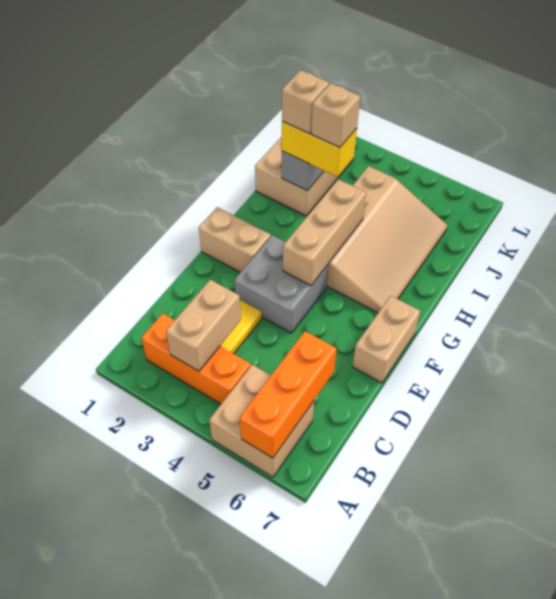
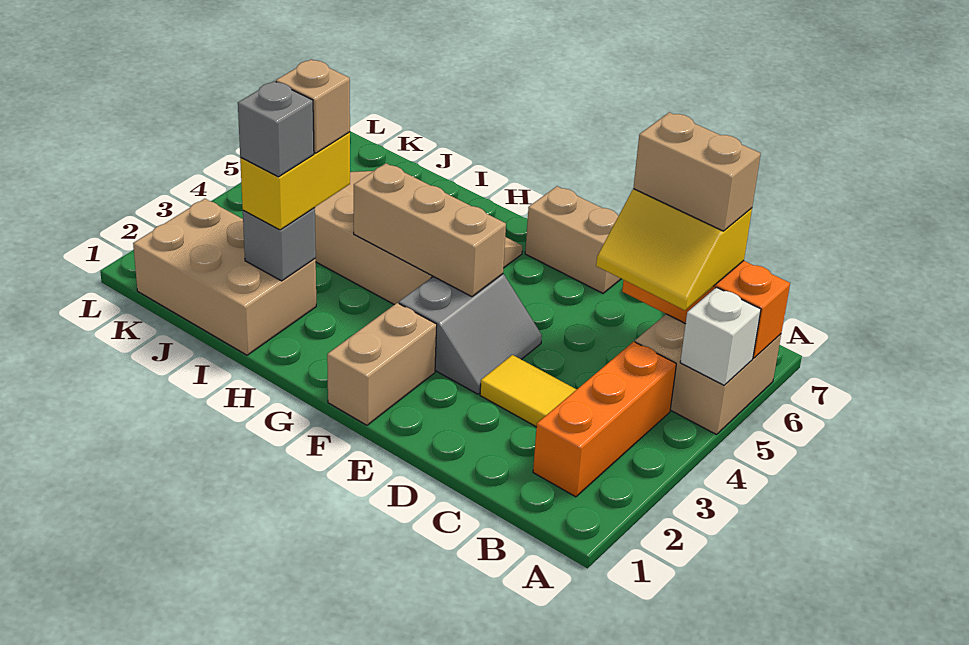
none -> white brick A5 level 2
tan brick B3:C3 level 2 -> tan brick B6:C6 level 4
none -> yellow slope B5:C6 level 3 top 6
grey brick E3:F4 level 1 -> grey slope E3:F4 level 1 top F
tan brick I2 level 4 -> grey brick I2 level 4

